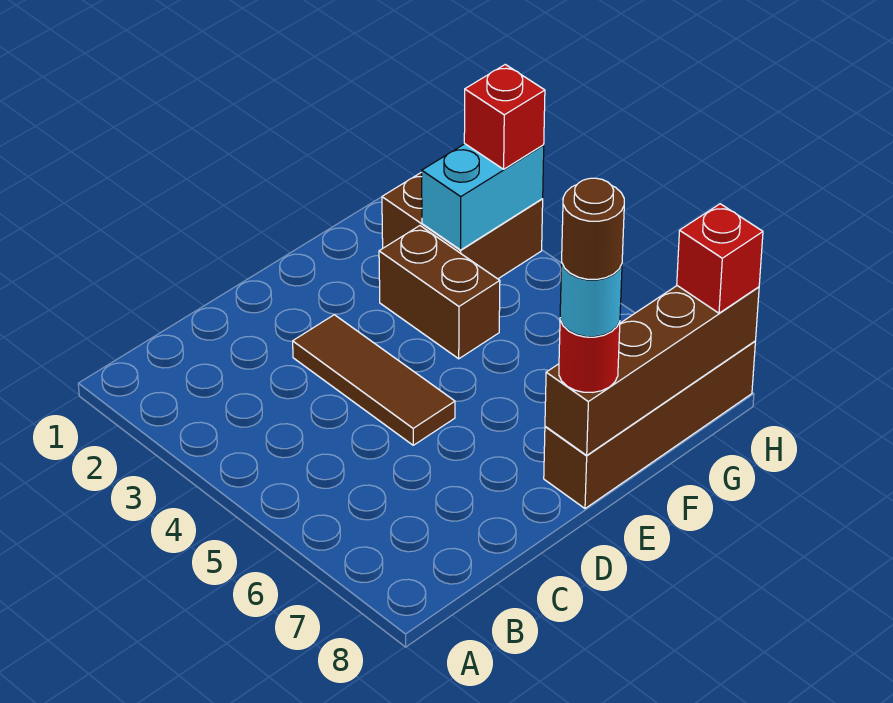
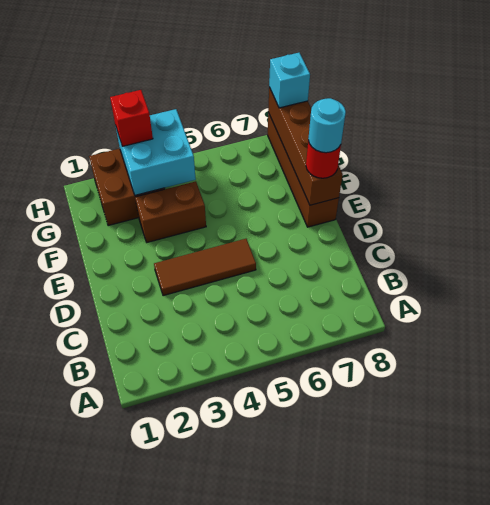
brown round brick E8 level 5 -> none
cyan brick G3:H3 level 2 -> cyan brick G3:H4 level 2
red brick H8 level 3 -> cyan brick H8 level 3

